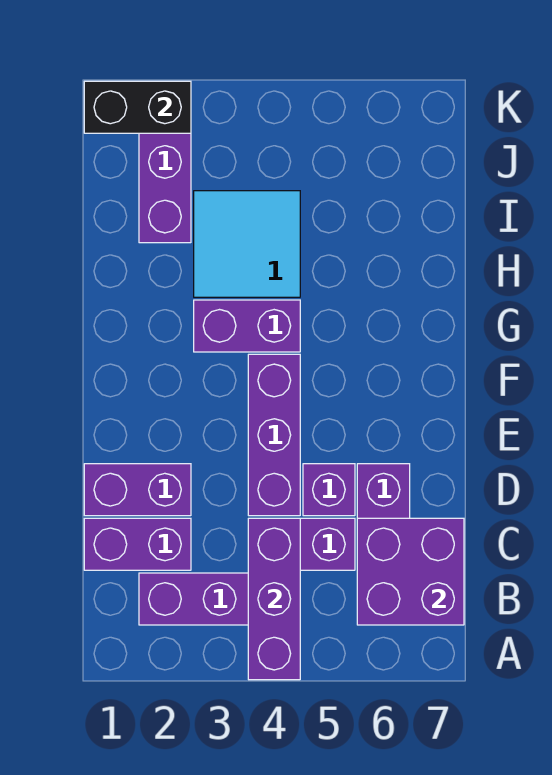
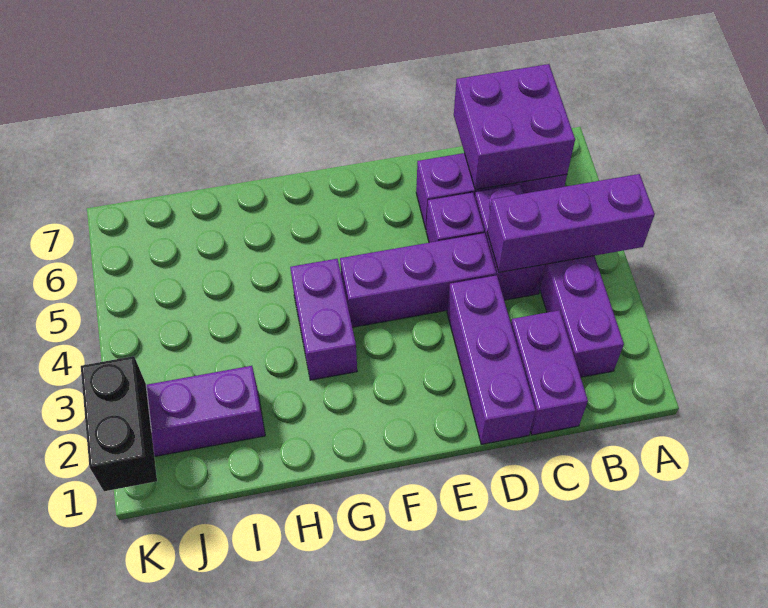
purple brick D1:D2 level 1 -> purple brick D1:D3 level 1
cyan tile H3:I4 level 1 -> none

